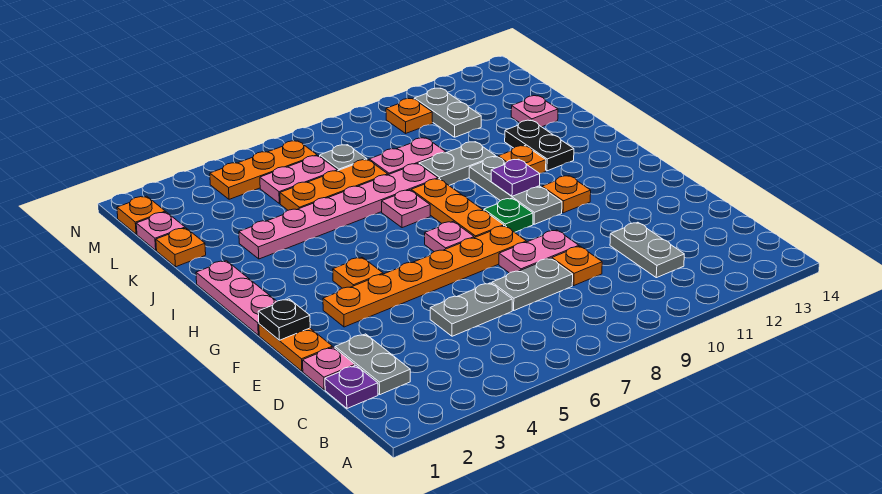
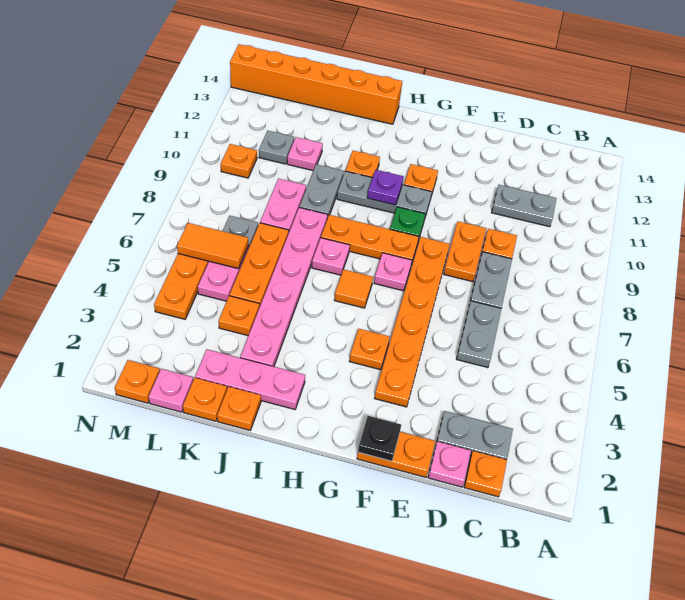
purple plate C1 level 1 -> orange plate C1 level 1
pink plate E8:E9 level 1 -> orange plate E8:E9 level 1
pink plate G1:I1 level 1 -> pink plate I2:K2 level 1
none -> orange tile H6 level 1
black plate I12:J12 level 1 -> none
none -> orange brick I14:N14 level 1
none -> orange plate J1 level 1
none -> orange plate K4 level 1
pink plate K13 level 1 -> pink plate K11 level 1
none -> orange tile L6:M6 level 2
grey plate L11:M11 level 1 -> grey plate L11 level 1

